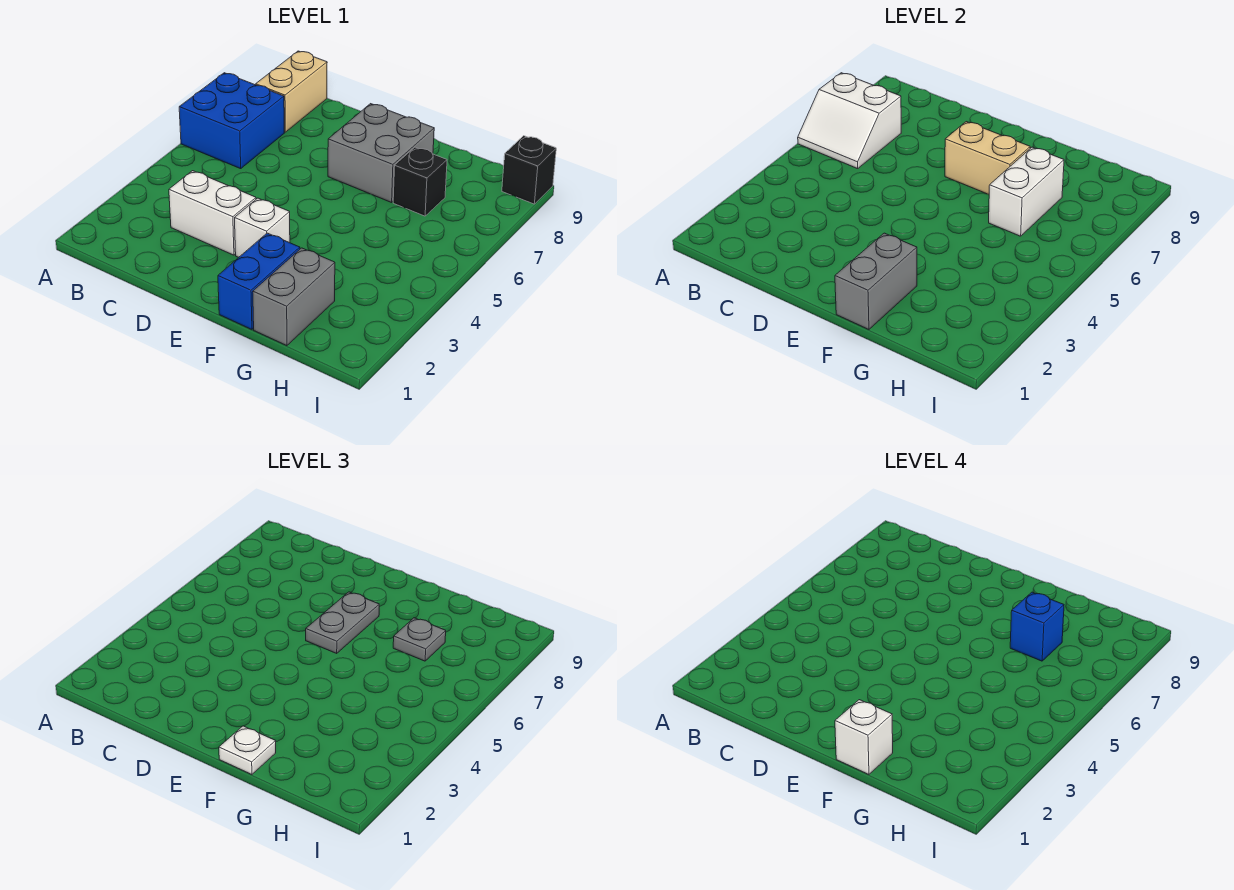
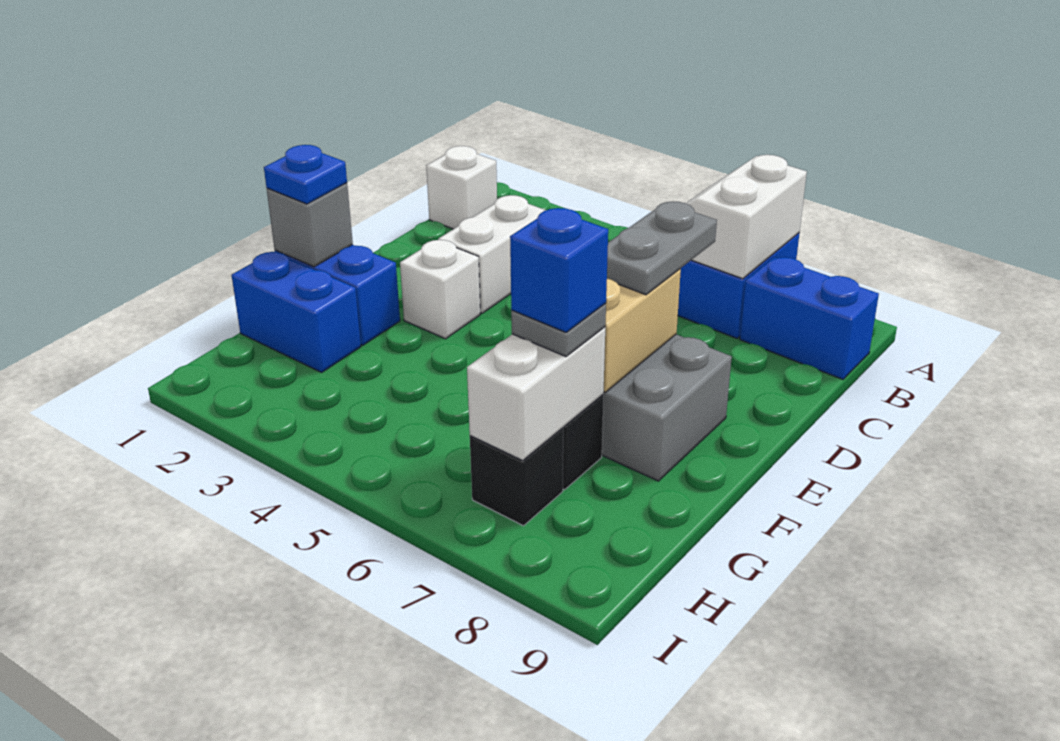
tan brick B8:B9 level 1 -> blue brick B8:B9 level 1
grey plate E6:E7 level 3 -> grey plate D7:E7 level 3
grey brick F1:F2 level 2 -> grey brick F1 level 2
white plate F1 level 3 -> blue plate F1 level 3
white brick F1 level 4 -> white brick B1 level 1
grey brick G1:G2 level 1 -> blue brick G1:G2 level 1
white brick G6:G7 level 2 -> white brick G7:H7 level 2
black brick I9 level 1 -> black brick H7 level 1

